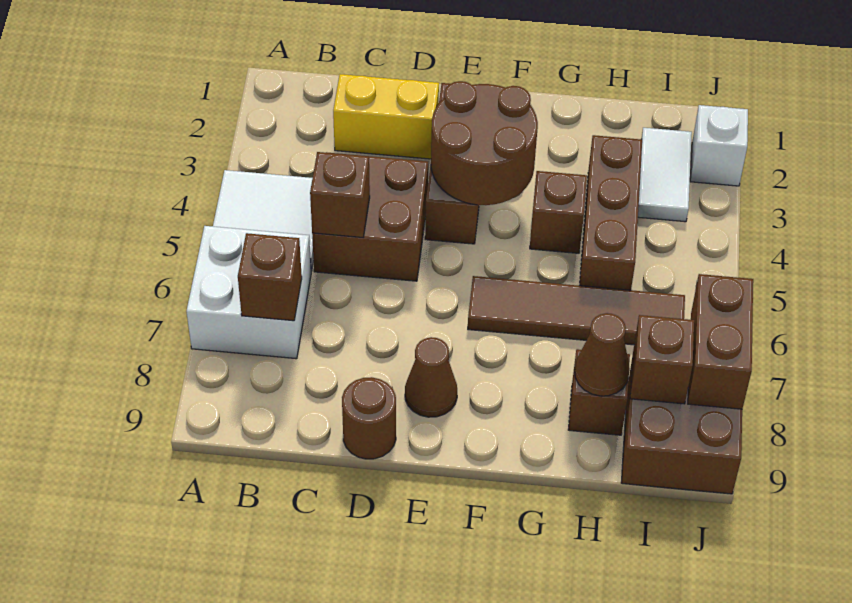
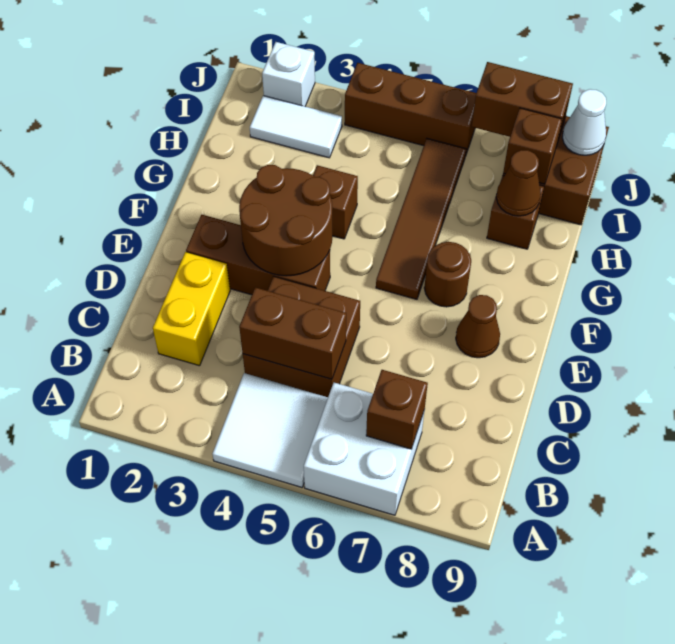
brown brick C5 level 2 -> brown brick C4:C5 level 2
brown round brick D9 level 1 -> brown round brick F7 level 1
brown brick H3:H5 level 1 -> brown brick J4:J6 level 1
none -> white cone J9 level 2

